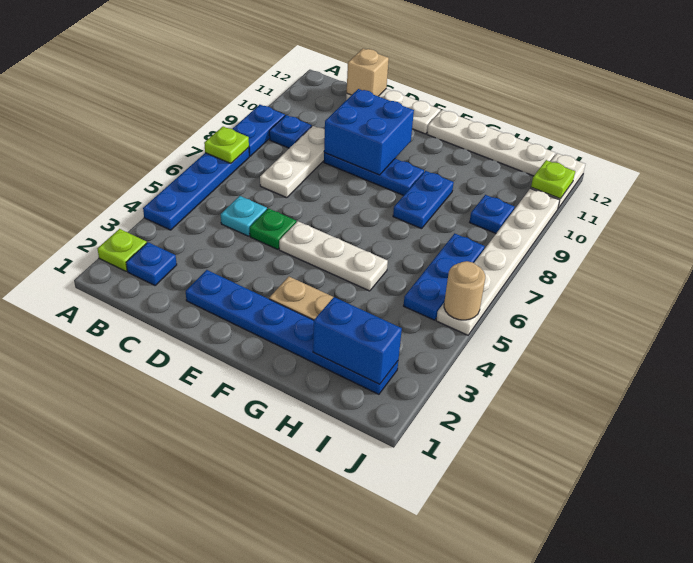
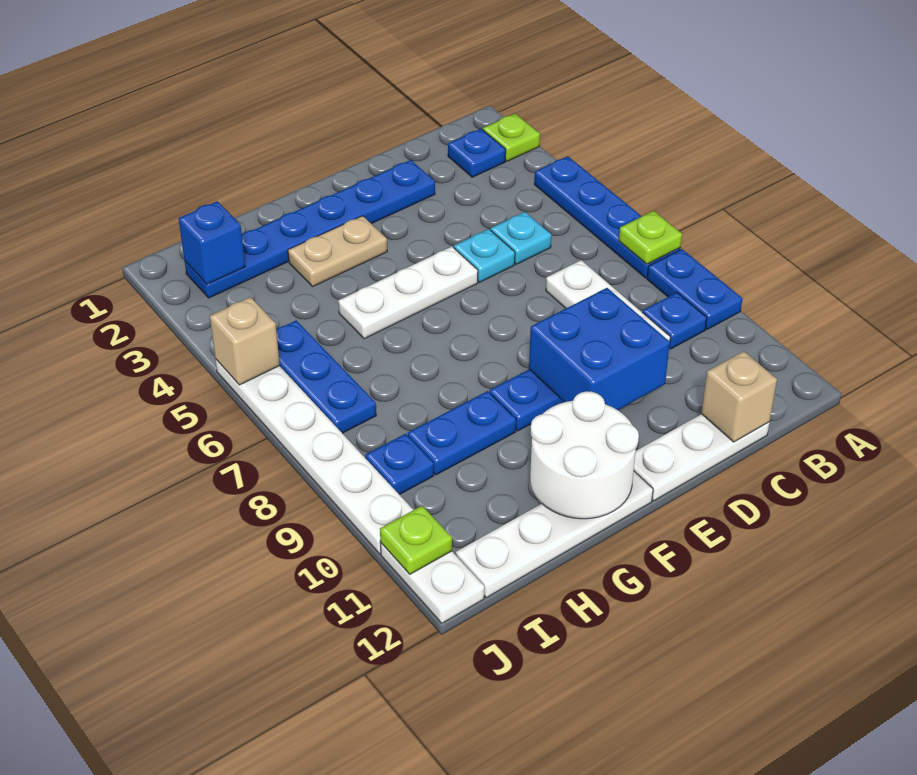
green plate D5 level 1 -> cyan plate D5 level 1
none -> white round brick F11:G12 level 2
blue plate G8:G9 level 1 -> blue plate G9:H9 level 1
blue brick H2:I2 level 2 -> blue brick I2 level 2
tan round brick J5 level 2 -> tan brick J5 level 2

